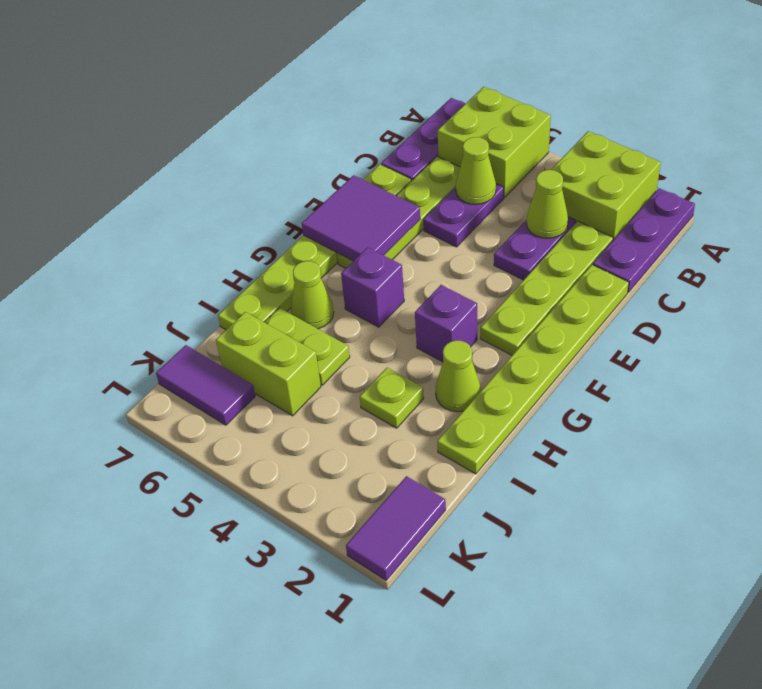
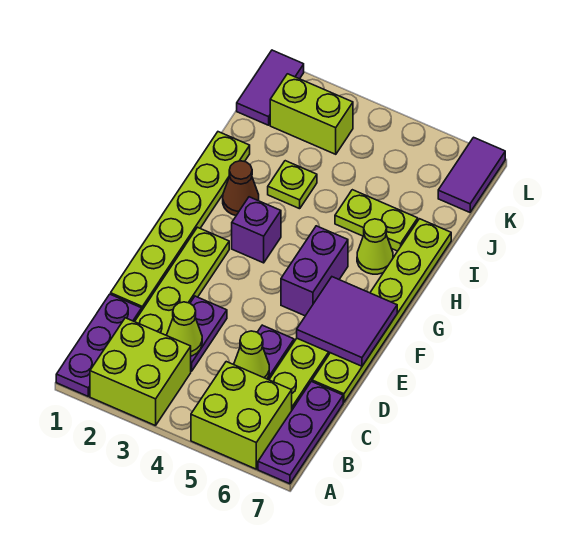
purple brick G5 level 1 -> purple brick F5:G5 level 1
lime cone H2 level 1 -> brown cone H2 level 1
lime brick J5:J6 level 1 -> lime brick K2:K3 level 1
purple tile K6:K7 level 1 -> purple tile K7:L7 level 1

